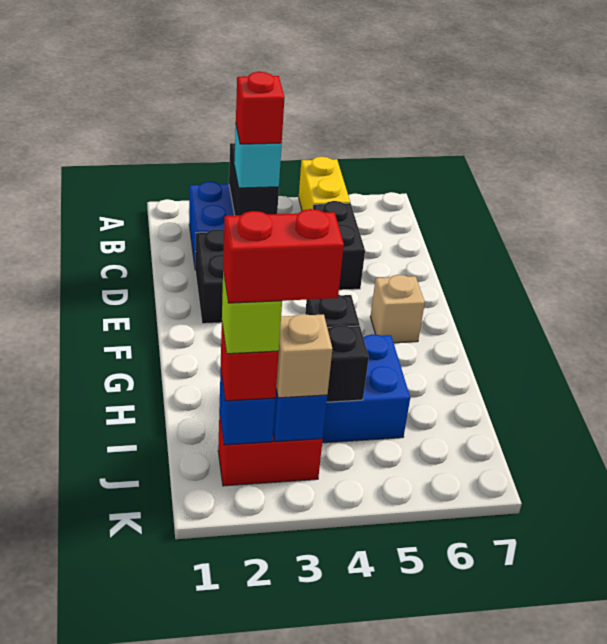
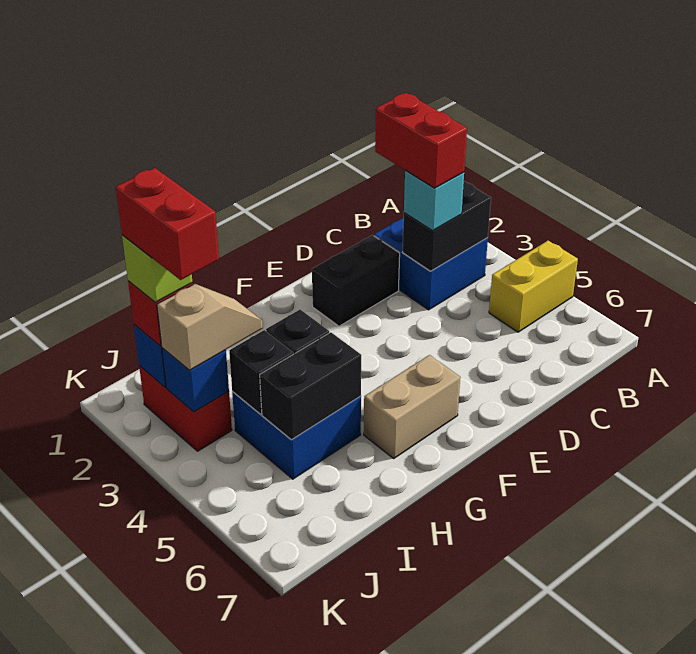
red brick C3 level 4 -> red brick C2:C3 level 4
black brick C5:D5 level 1 -> black brick H5:I5 level 2
tan brick F6 level 1 -> tan brick F6:G6 level 1

